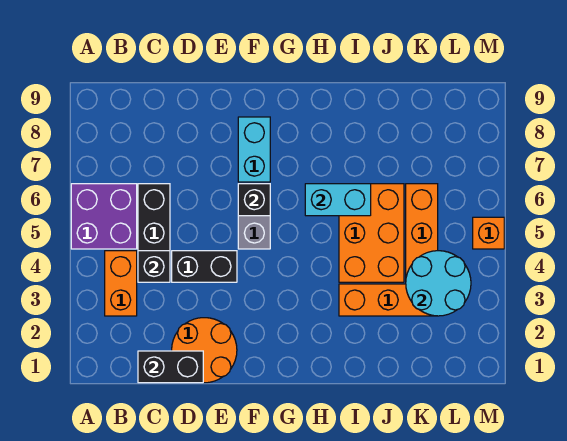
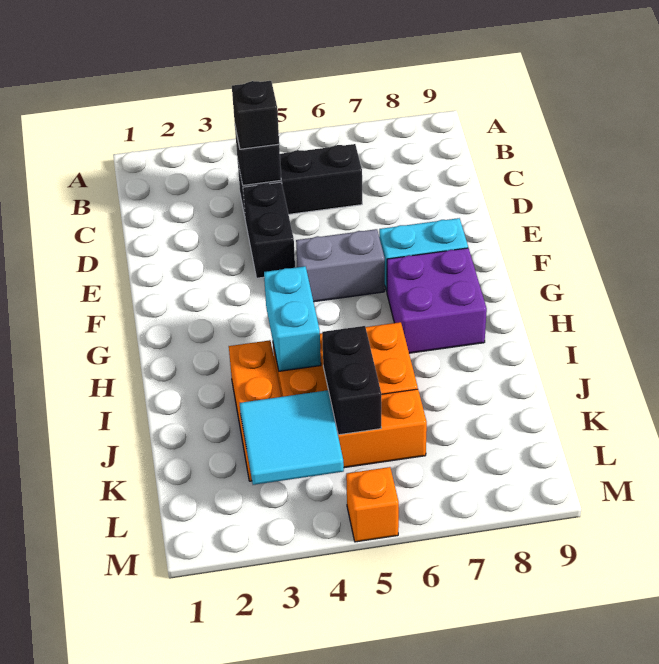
purple brick A5:B6 level 1 -> purple brick G7:H8 level 1
orange brick B3:B4 level 1 -> none
black brick C1:D1 level 2 -> black brick J5:K5 level 2
orange round brick D1:E2 level 1 -> none
black brick F6 level 2 -> black brick C4 level 3
cyan brick H6:I6 level 2 -> cyan brick H4:I4 level 2
cyan round brick K3:L4 level 2 -> cyan tile K3:L4 level 2

